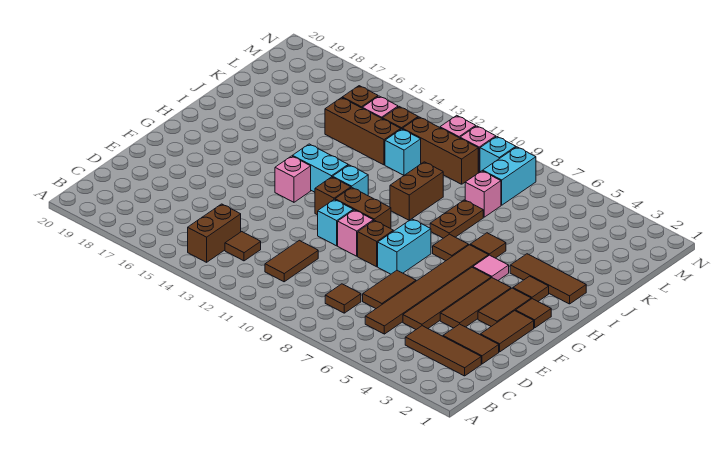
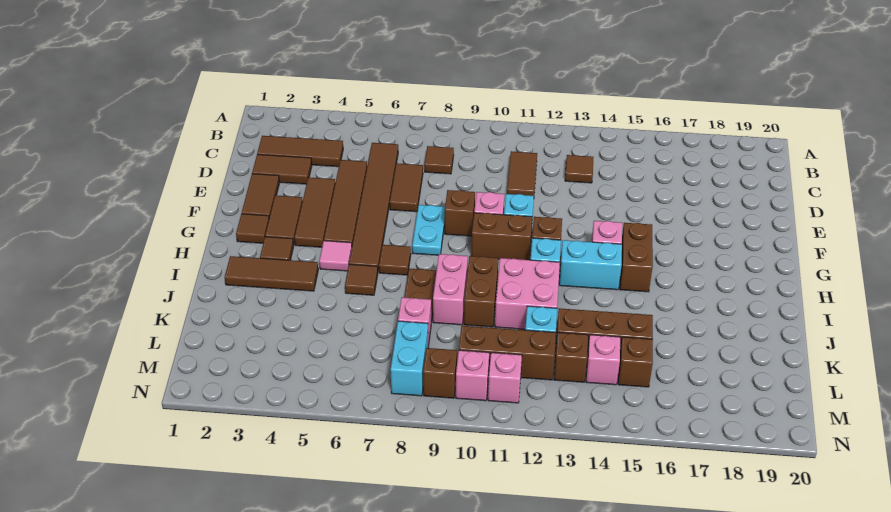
brown brick B14:C14 level 1 -> brown brick G15:H15 level 1
cyan brick F8:G8 level 1 -> cyan plate F8:G8 level 1
none -> pink brick I9:J9 level 1
none -> pink brick I11:J12 level 1
cyan brick M9 level 1 -> brown brick M9 level 1

